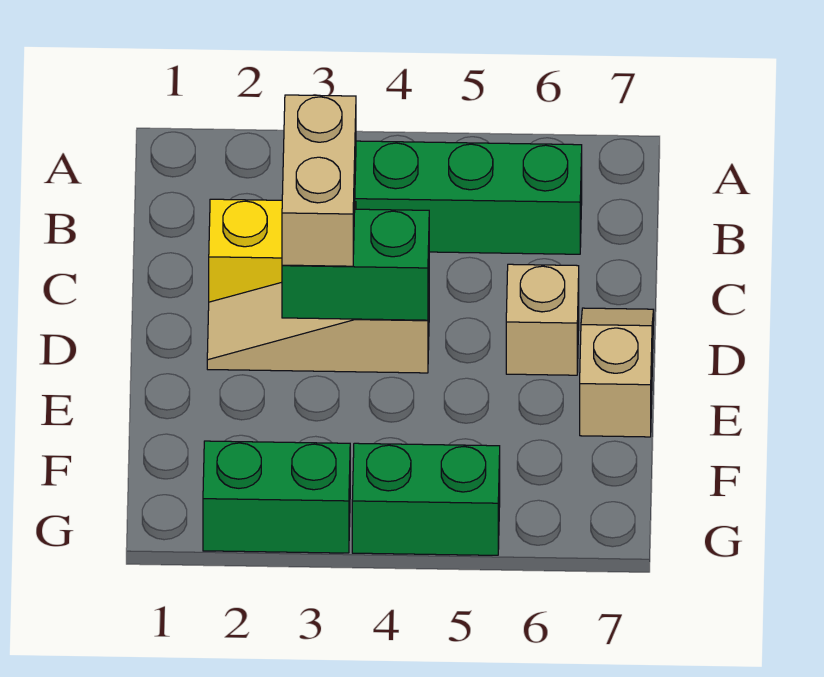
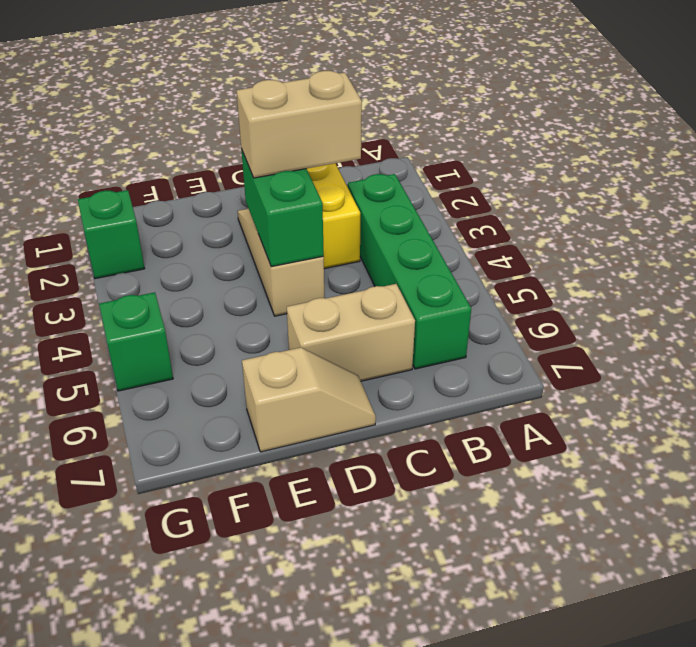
tan brick D6 level 1 -> tan brick C6:D6 level 1
green brick G2:G3 level 1 -> green brick G2 level 1
green brick G4:G5 level 1 -> green brick G5 level 1

